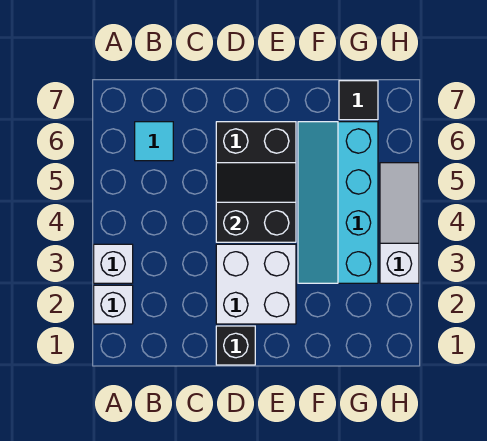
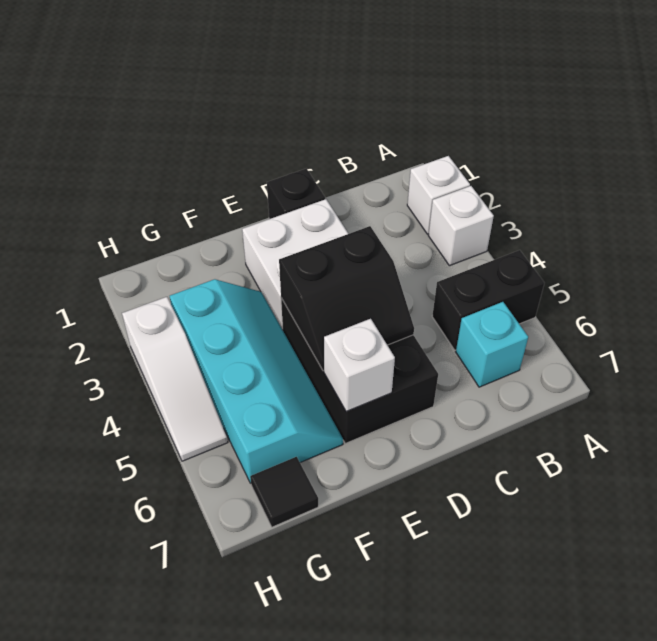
none -> black brick A5:B5 level 1
cyan tile B6 level 1 -> cyan brick B6 level 1
none -> white brick E6 level 2

